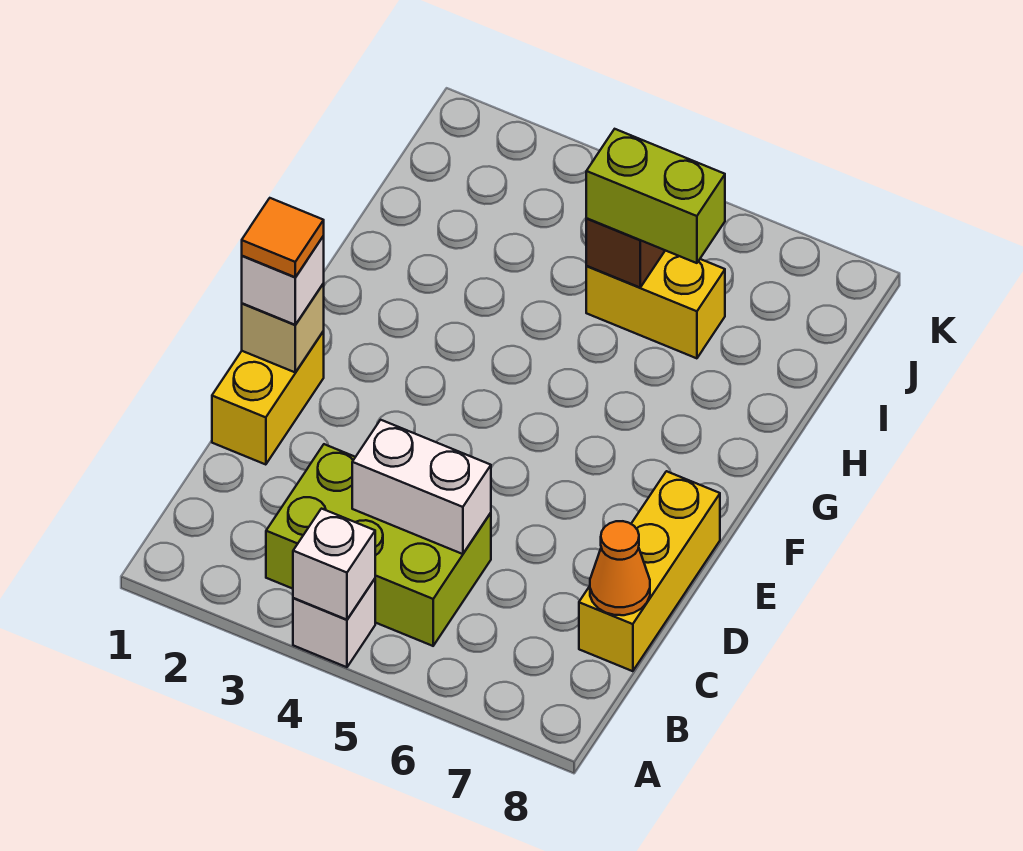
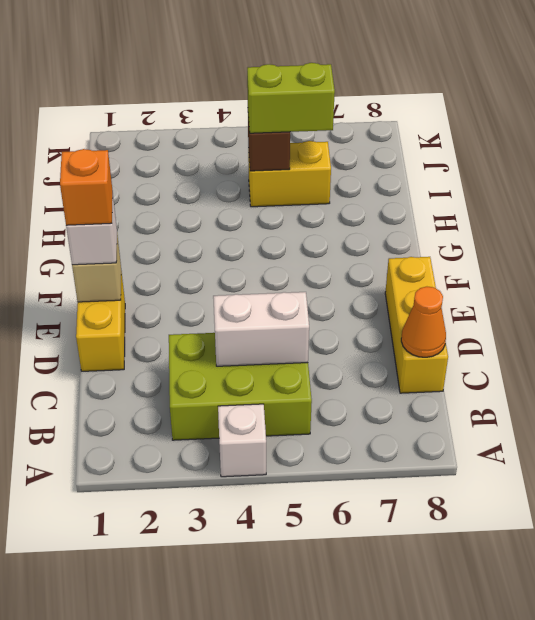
white brick A4 level 2 -> none
orange tile E1 level 4 -> orange brick E1 level 4

